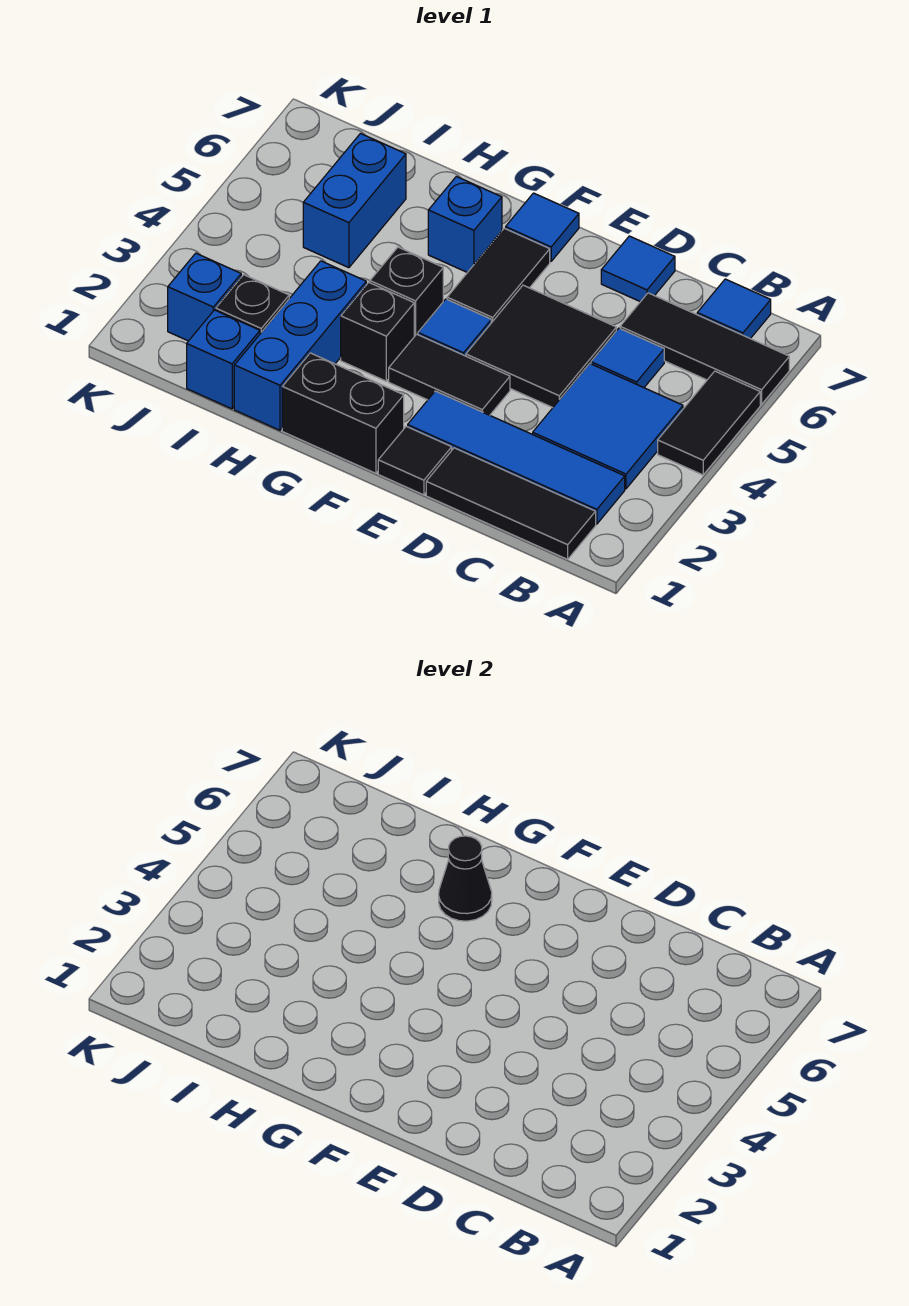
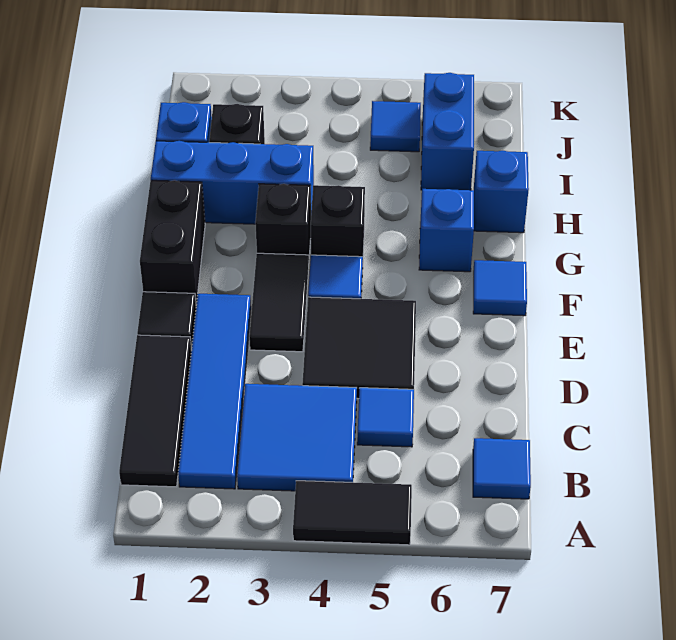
black tile A6:C6 level 1 -> none
blue tile D7 level 1 -> blue tile J5 level 1
black tile F5:F6 level 1 -> none
black cone G6 level 2 -> none
blue brick I5:I6 level 1 -> blue brick I6:J6 level 1
blue brick J2 level 1 -> blue brick H7 level 1

